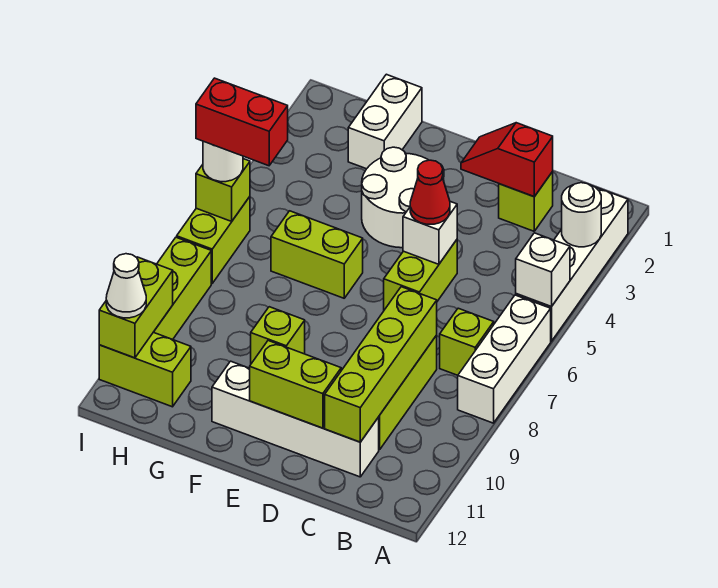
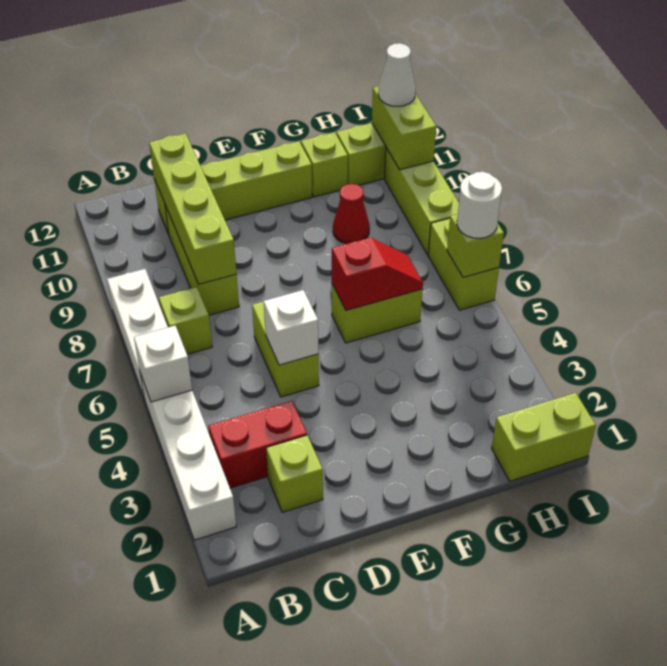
white round brick A3 level 2 -> none
red slope C2:D2 level 2 top C -> red slope F6:G6 level 2 top F
white brick C11:F11 level 1 -> lime brick C11:F11 level 1
red cone D5 level 3 -> red cone G9 level 1
lime brick D11:E11 level 2 -> lime brick H1:I1 level 1
white round brick E3:F4 level 1 -> none
lime brick F9 level 1 -> lime brick G11 level 1
white brick G1:G2 level 1 -> none
red brick H6:I6 level 4 -> red brick B3:C3 level 1

